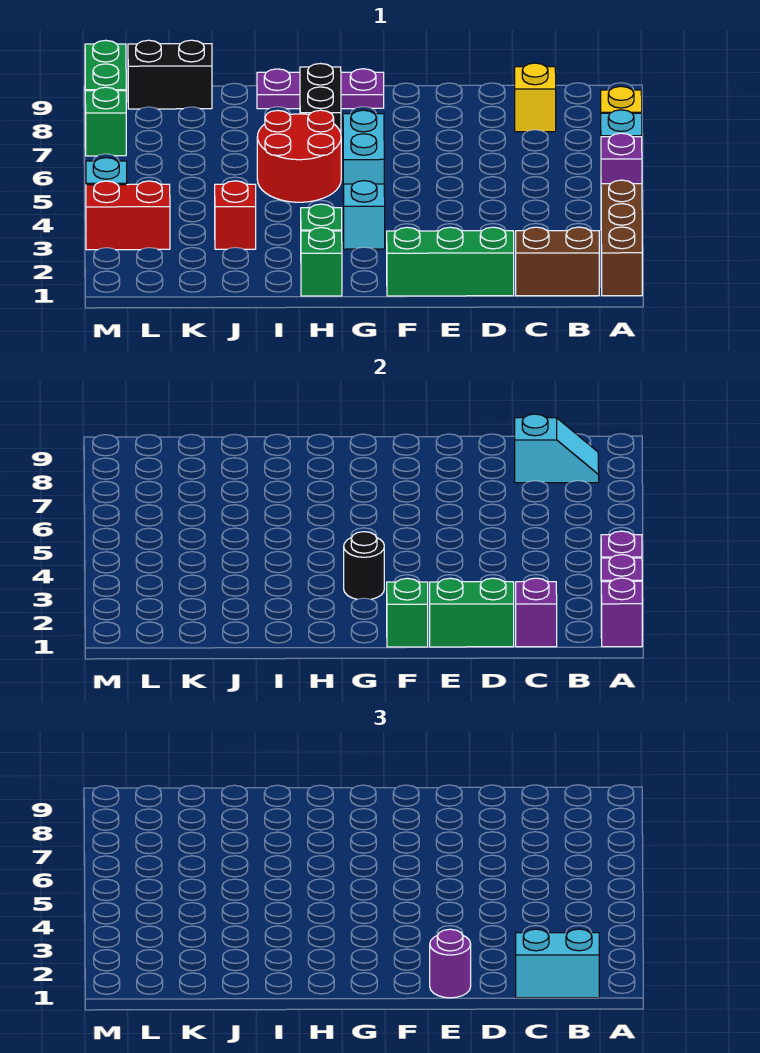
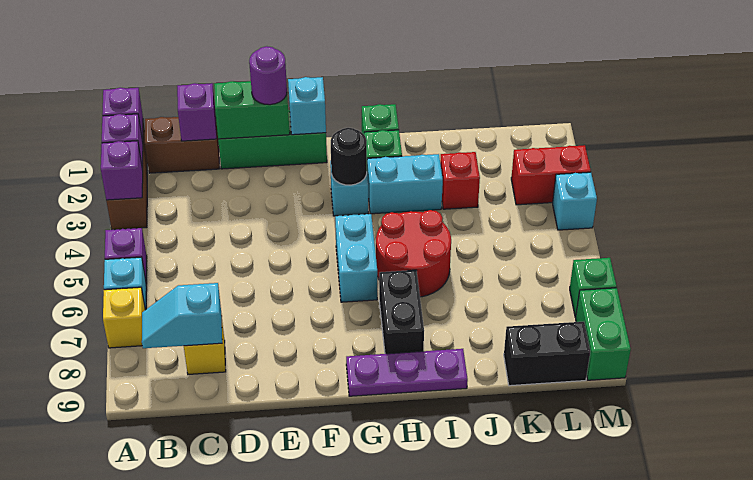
cyan brick B1:C1 level 3 -> cyan brick H3:I3 level 1
green brick F1 level 2 -> cyan brick F1 level 2

